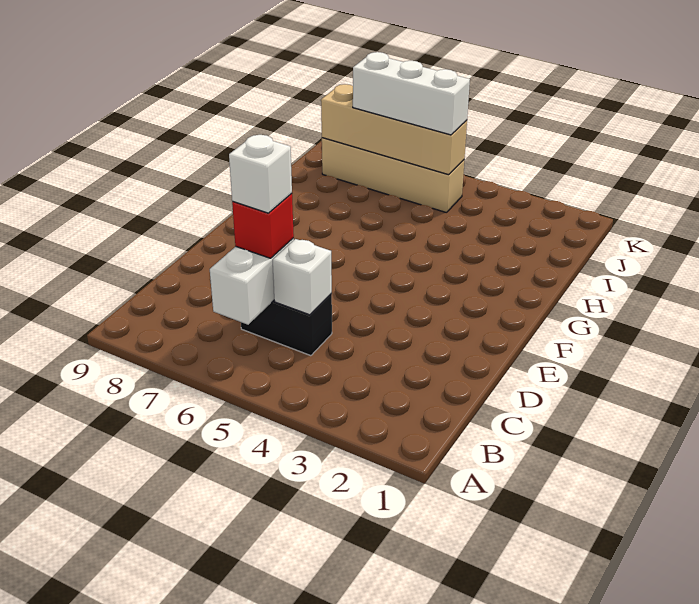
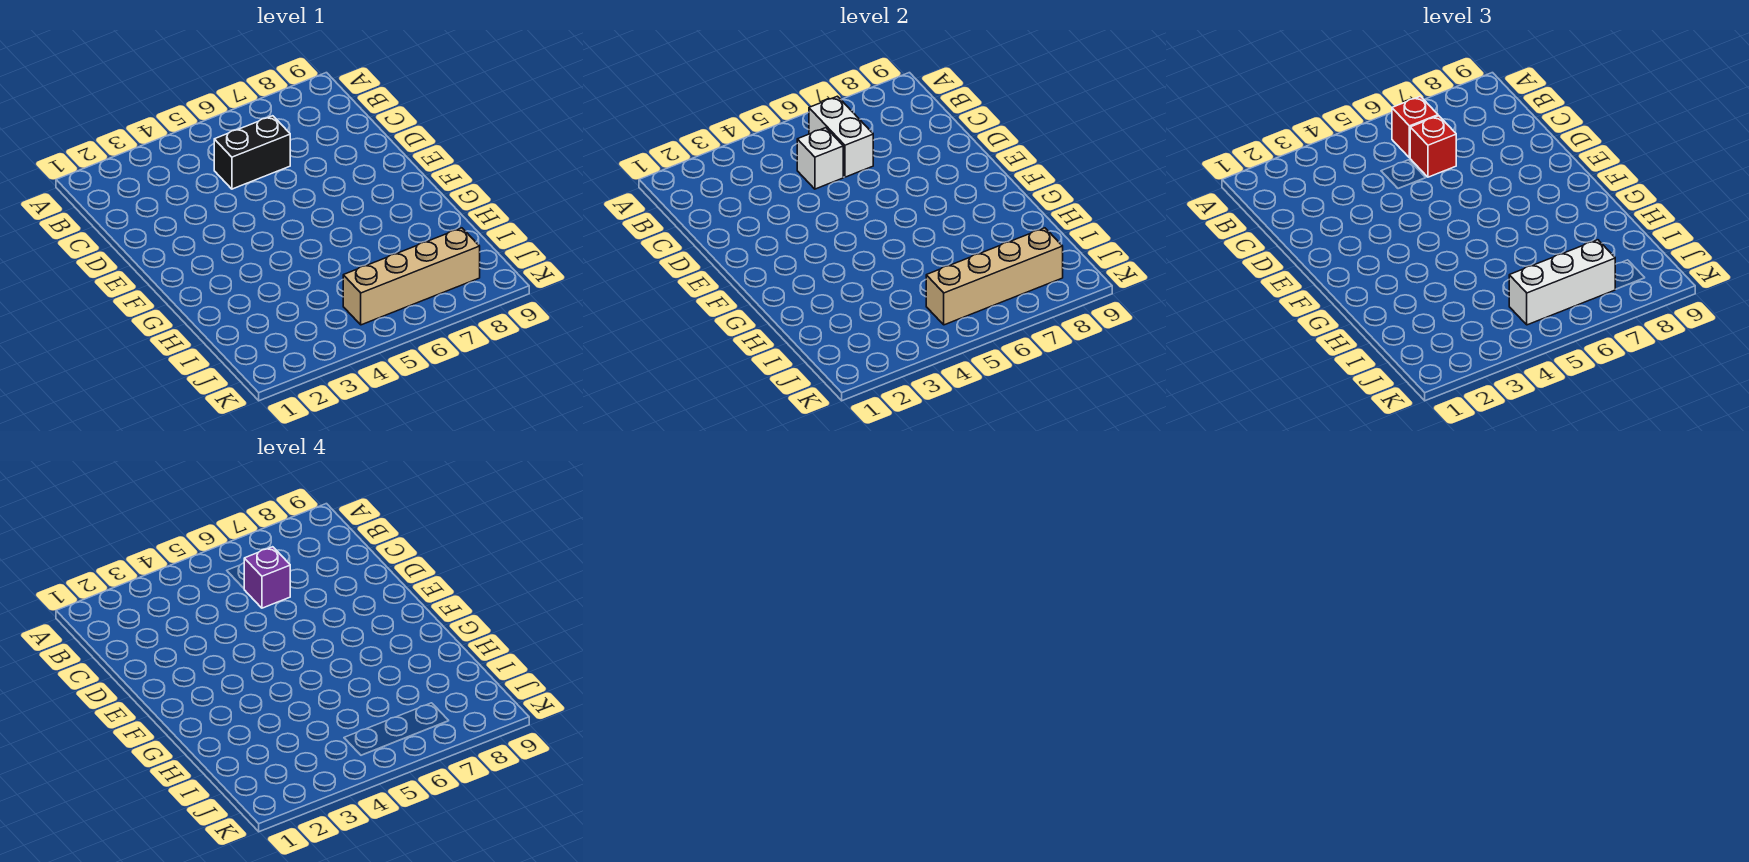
none -> red brick B6 level 3
white brick C6 level 4 -> purple brick C6 level 4

